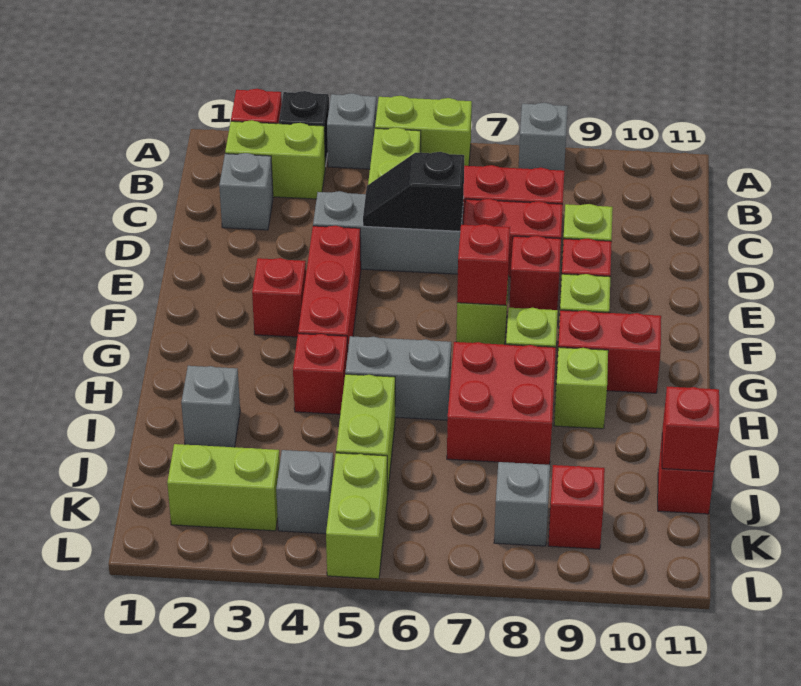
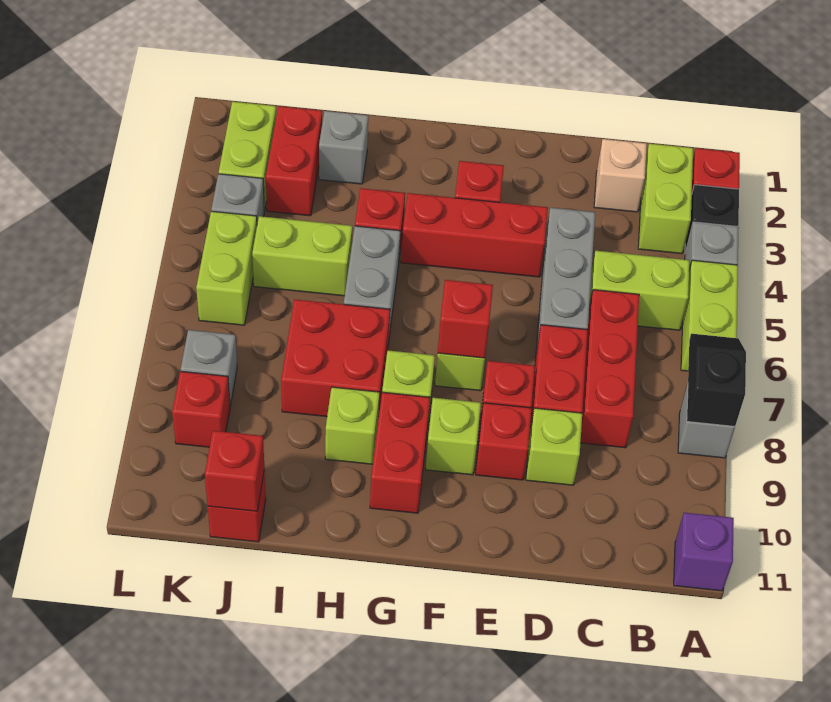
none -> purple brick A11 level 1
grey brick C2 level 1 -> tan brick C2 level 1
black slope D5:D6 level 2 top 6 -> black slope A7:A8 level 2 top 8
none -> red brick J2:J3 level 1
lime brick K5:L5 level 1 -> lime brick K5:K6 level 1

